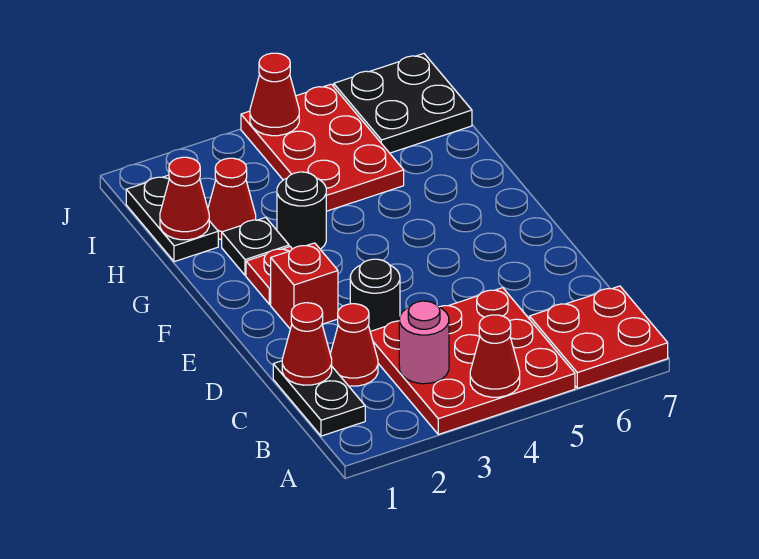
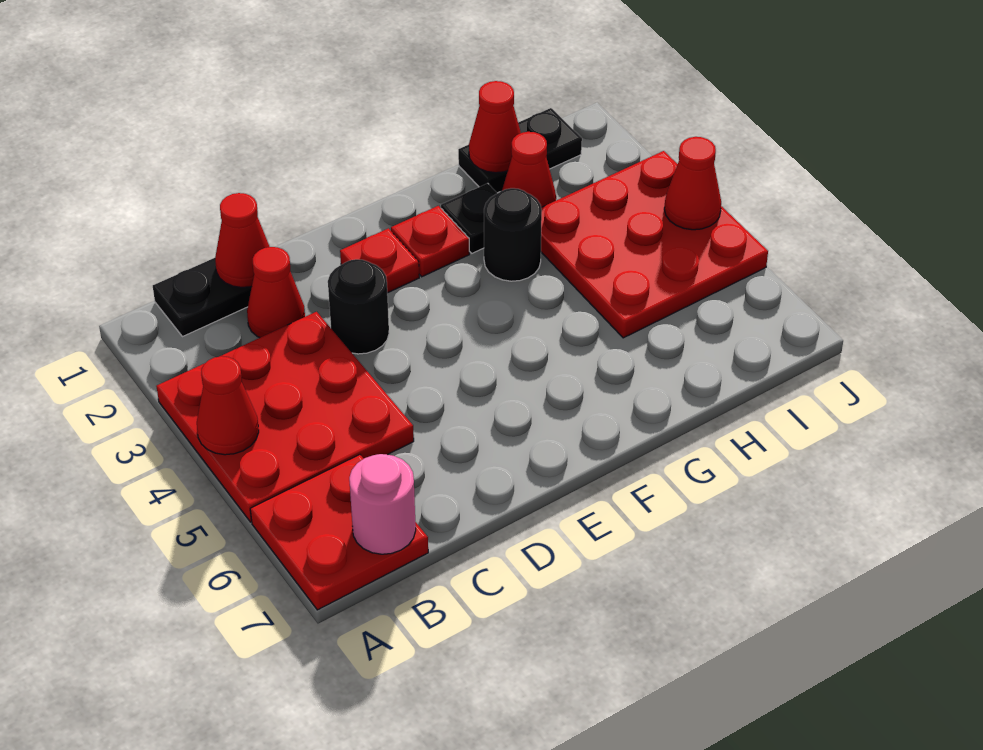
pink round brick B3 level 2 -> pink round brick B7 level 2
red brick E2 level 1 -> red plate E2 level 1
red plate H4:J5 level 1 -> red plate H3:J5 level 1
black plate I6:J7 level 1 -> none

